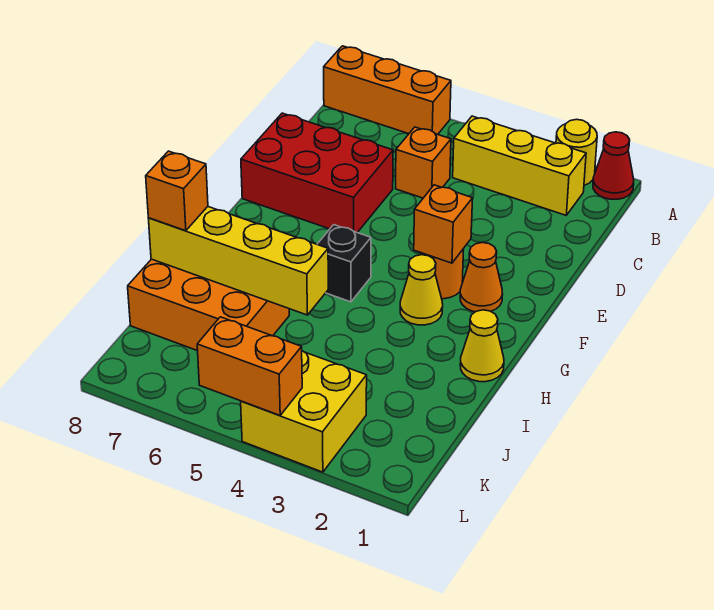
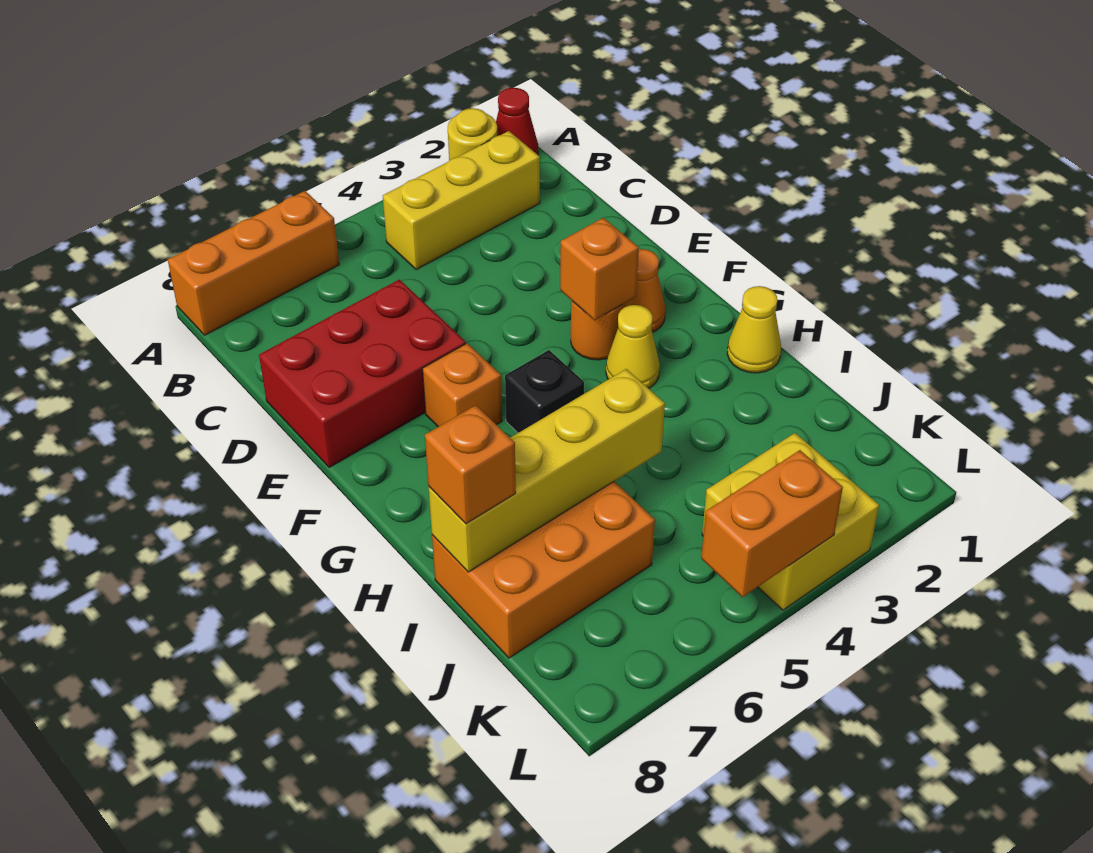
orange brick C5 level 1 -> orange brick F6 level 1

